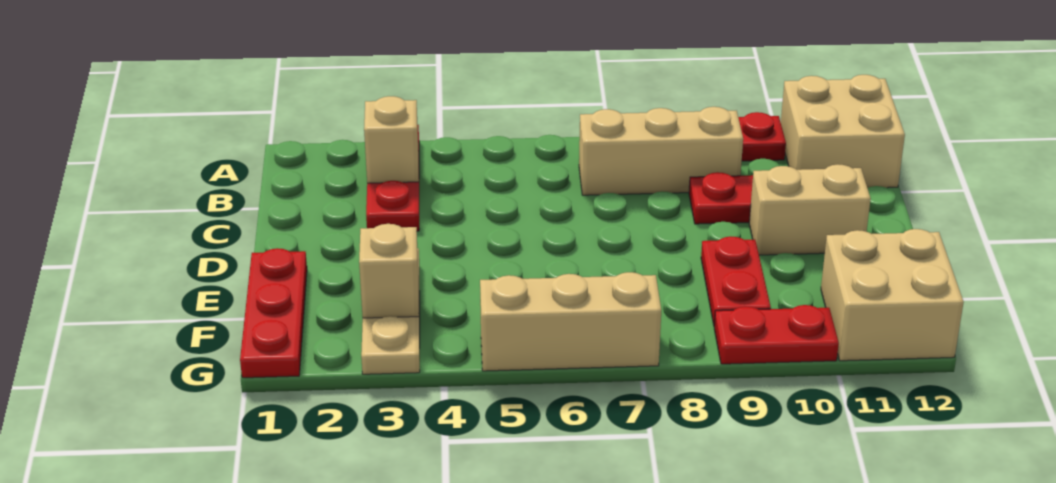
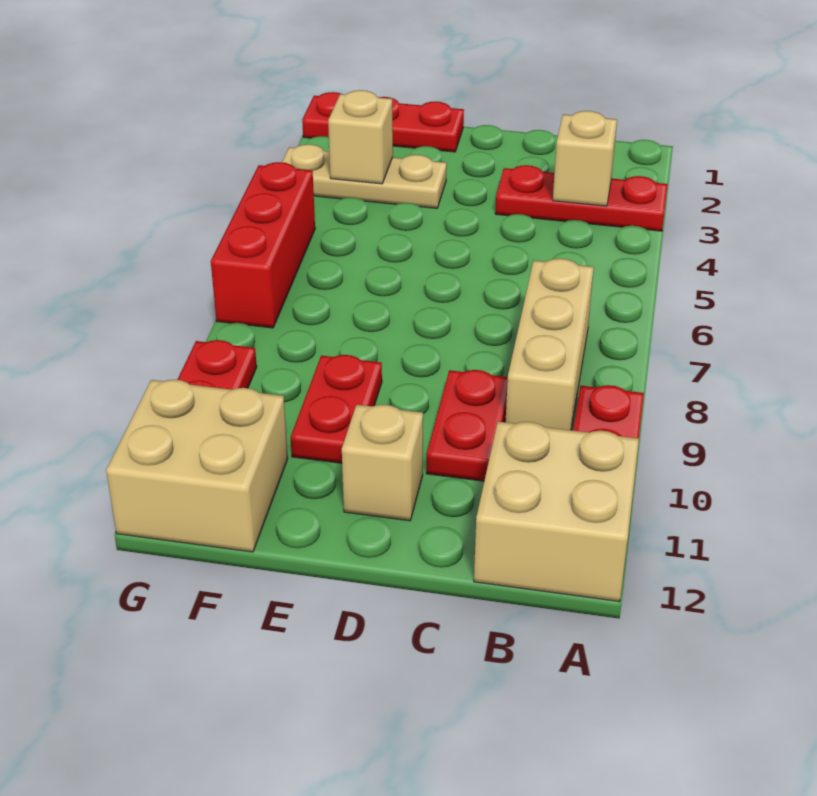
tan brick D10:D11 level 1 -> tan brick D11 level 1
red plate E9:F9 level 1 -> red plate E9:E10 level 1
tan brick G5:G7 level 1 -> red brick G5:G7 level 1

